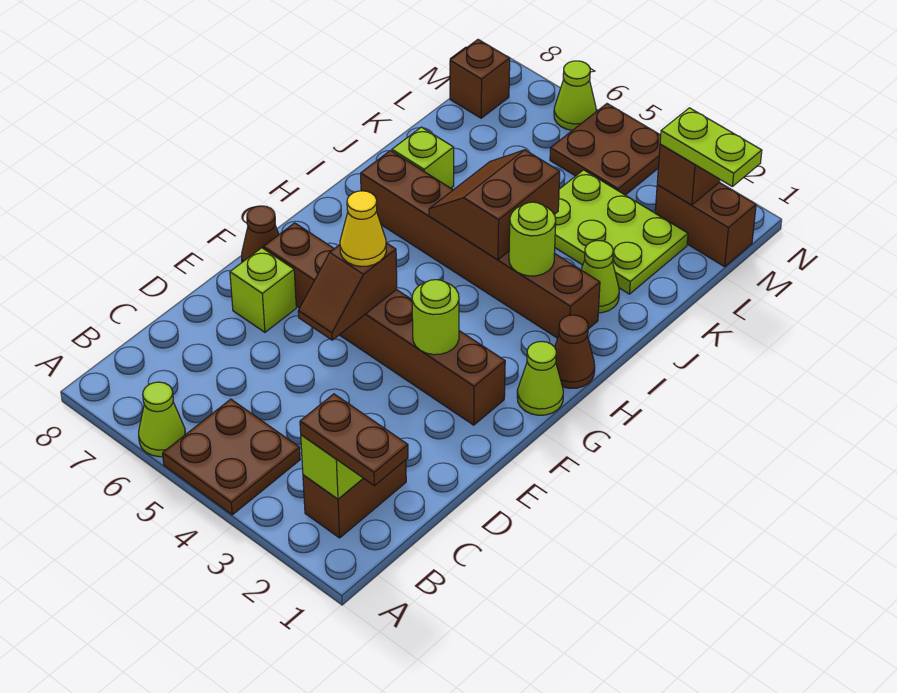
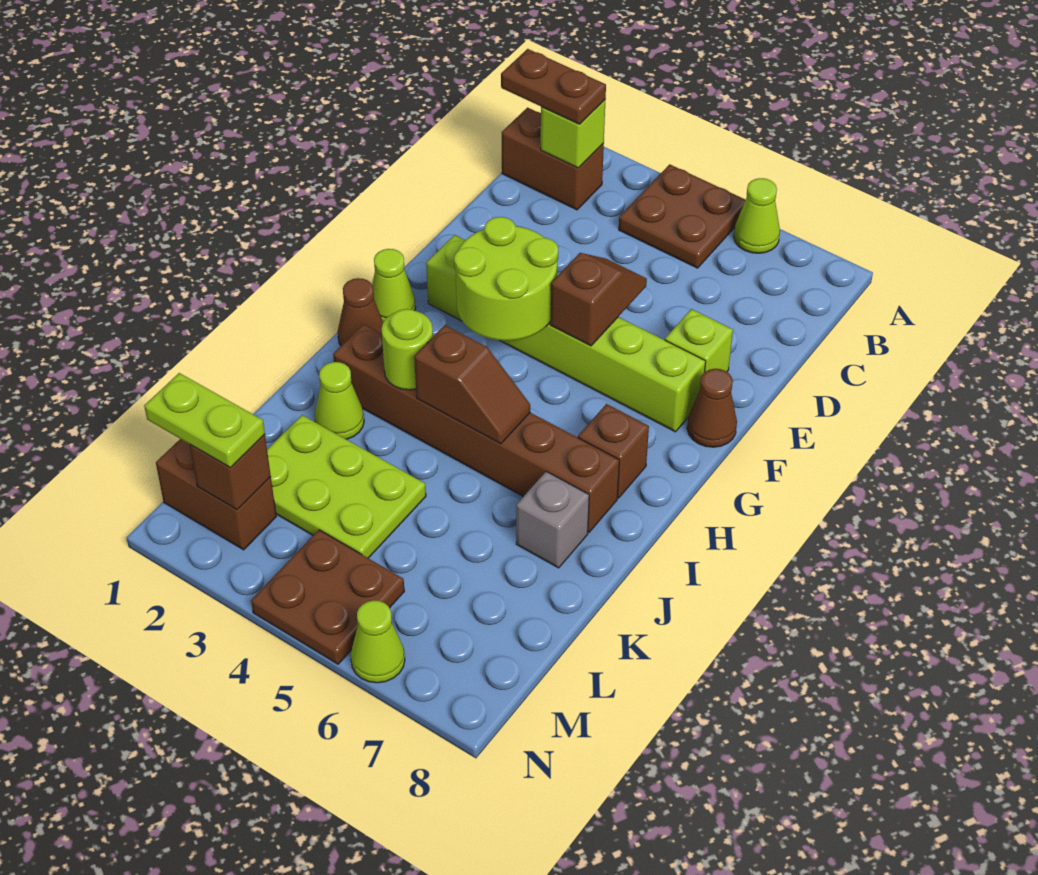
brown brick B2:C2 level 1 -> brown brick B1:B2 level 1
brown brick F2:F7 level 1 -> lime brick F2:F7 level 1
lime round brick F3 level 2 -> lime round brick F3:G4 level 2
yellow cone F5 level 3 -> none
brown slope I4:J5 level 2 top 4 -> brown slope I4:I5 level 2 top 4
lime brick J7 level 1 -> grey brick J7 level 1
brown brick M8 level 1 -> brown brick H7 level 1

